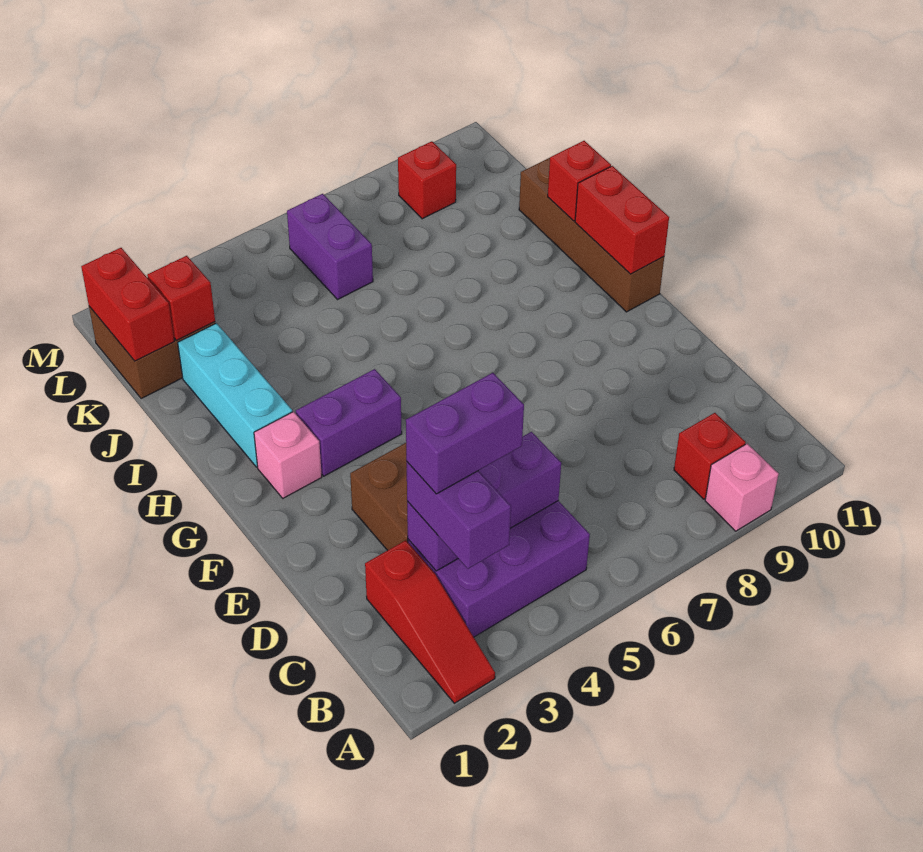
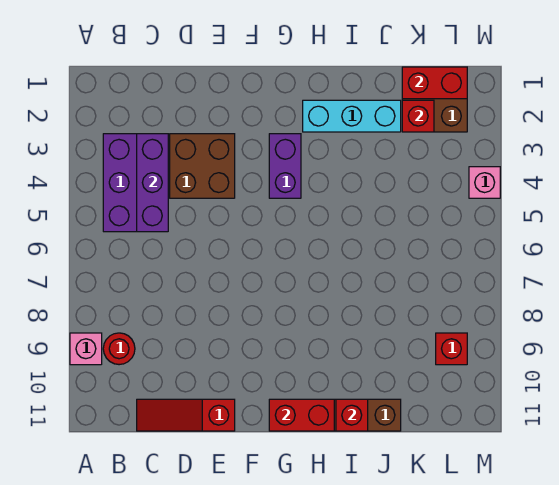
red slope A2:C2 level 1 top C -> red slope C11:E11 level 1 top E
purple brick B3:C3 level 3 -> none
red brick B9 level 1 -> red round brick B9 level 1
purple brick C3:C4 level 4 -> none
pink brick G2 level 1 -> pink brick M4 level 1
purple brick K6:L6 level 1 -> none

